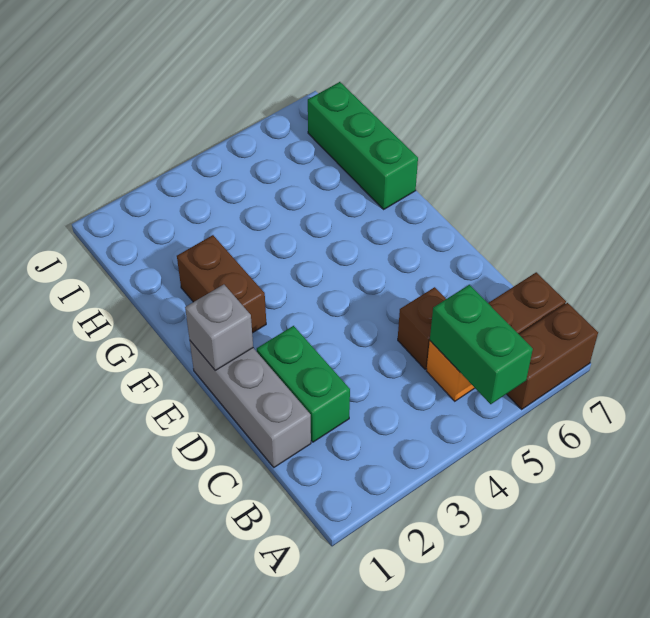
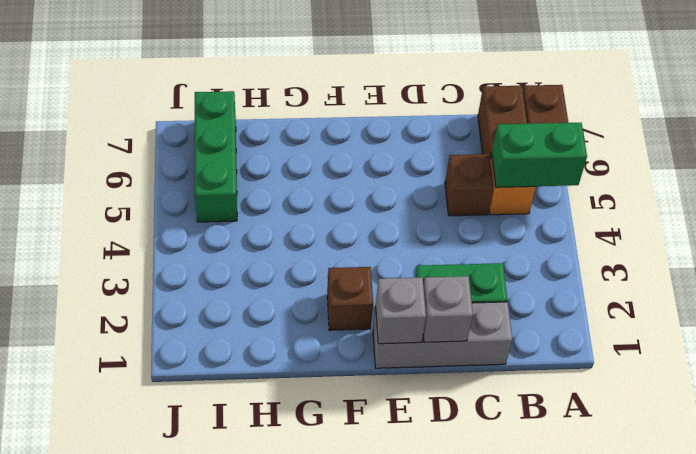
none -> grey brick D1 level 2
brown brick F2:G2 level 1 -> brown brick F2 level 1
green brick G7:I7 level 1 -> green brick I5:I7 level 1

